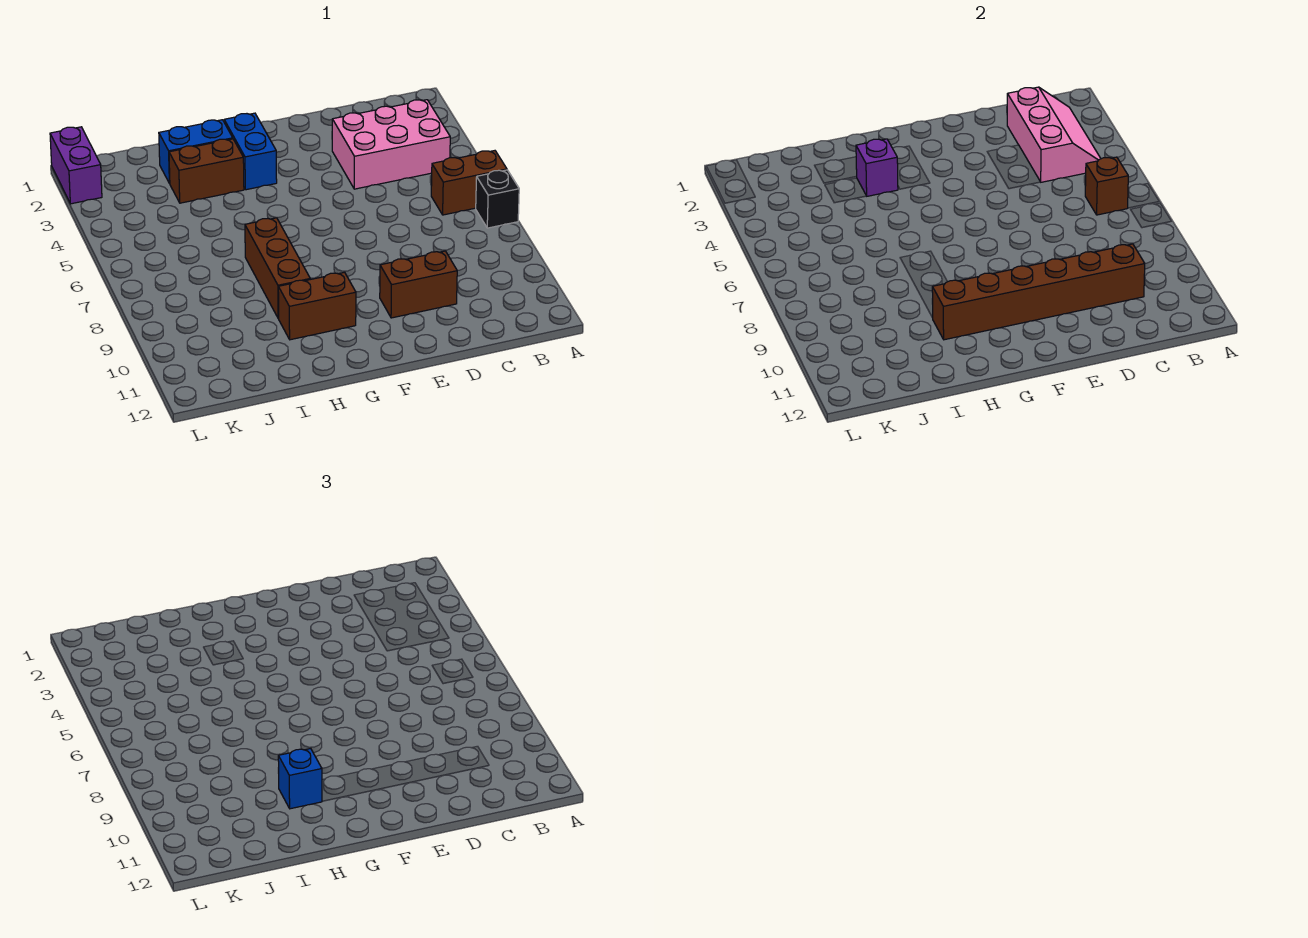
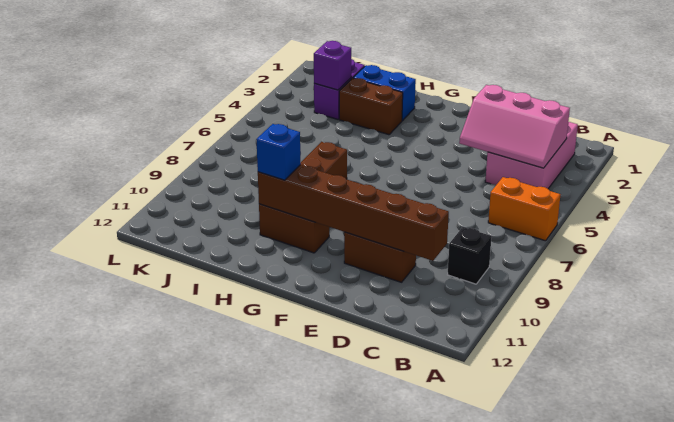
brown brick A6:B6 level 1 -> orange brick A6:B6 level 1
black brick A7 level 1 -> black brick B9 level 1
pink slope B2:C4 level 2 top C -> pink slope B3:D4 level 2 top 3
pink brick B3:D4 level 1 -> pink brick B2:C4 level 1
brown brick B6 level 2 -> none
blue brick G2:G3 level 1 -> none
purple brick H3 level 2 -> purple brick J3 level 2
purple brick L1:L2 level 1 -> purple brick J2:J3 level 1

